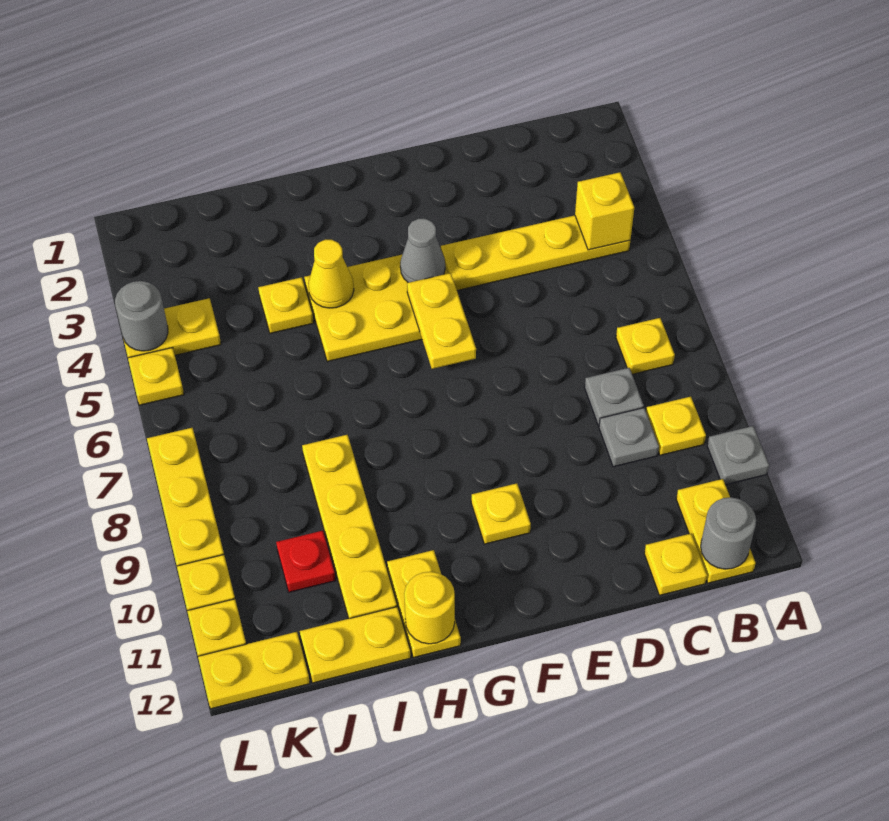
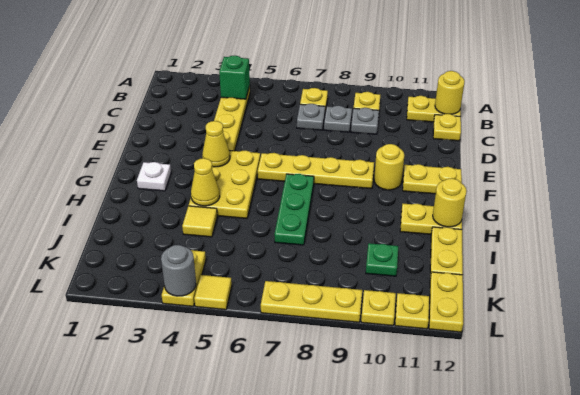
grey plate A10 level 1 -> grey plate C7 level 1
yellow brick B4 level 2 -> green brick B4 level 2
grey round brick B12 level 2 -> yellow round brick B12 level 2
grey cone F4 level 2 -> yellow cone F4 level 2
yellow plate F5:F6 level 2 -> yellow plate F11:F12 level 1
yellow plate F10 level 1 -> yellow round brick F10 level 1
none -> white plate G2 level 1
none -> green plate G7:I7 level 1
yellow plate I4 level 1 -> yellow tile I4 level 1
yellow plate I8:I11 level 1 -> yellow plate F6:F9 level 1
red plate J10 level 1 -> green plate J10 level 1
yellow plate L5 level 1 -> yellow tile L5 level 1

